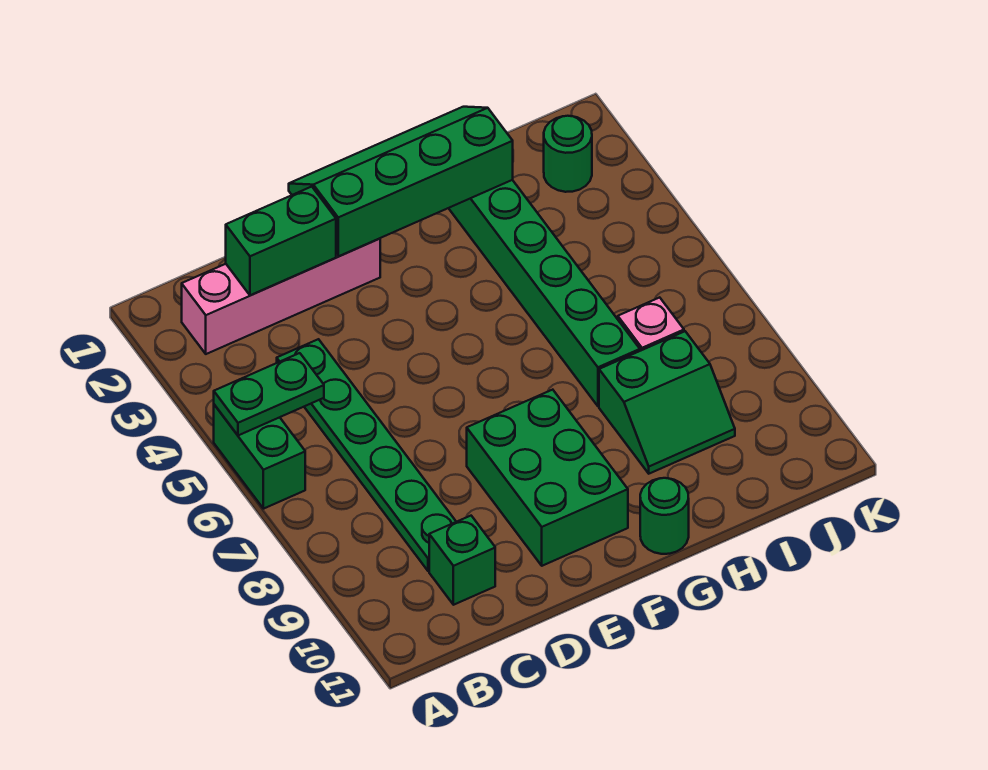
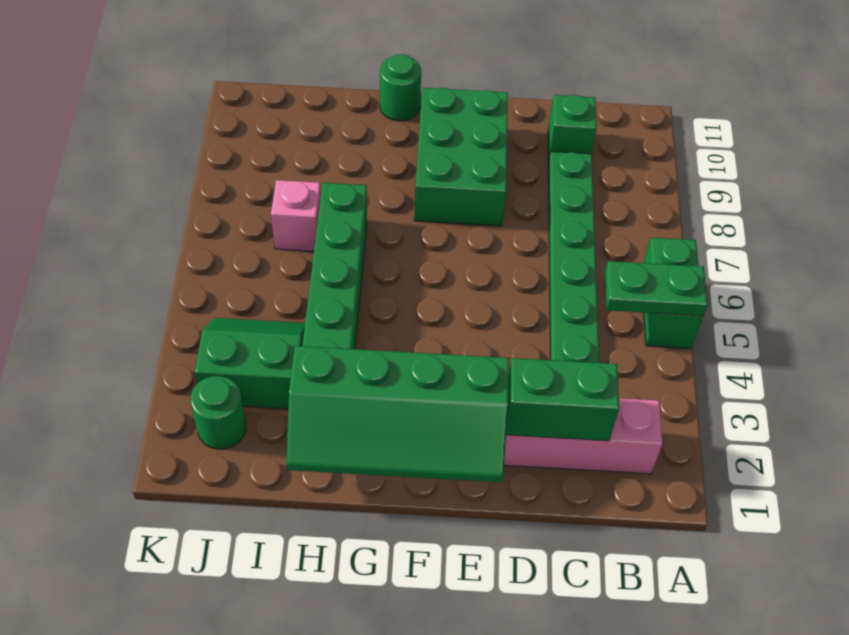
green slope H8:I9 level 1 top 8 -> green slope I3:J4 level 1 top 3

